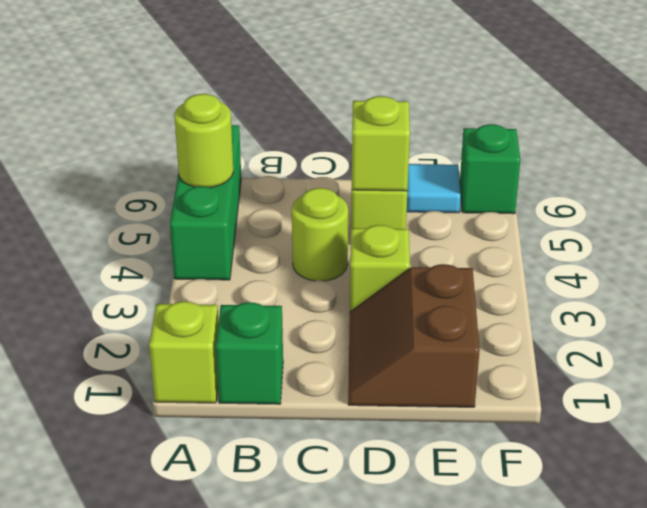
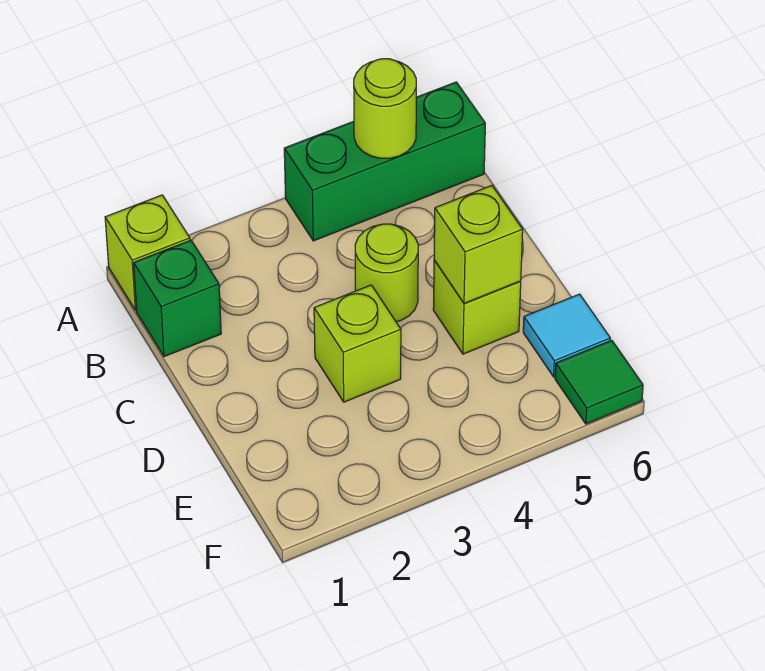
brown slope D1:E2 level 1 top E -> none
green brick F6 level 1 -> green tile F6 level 1

